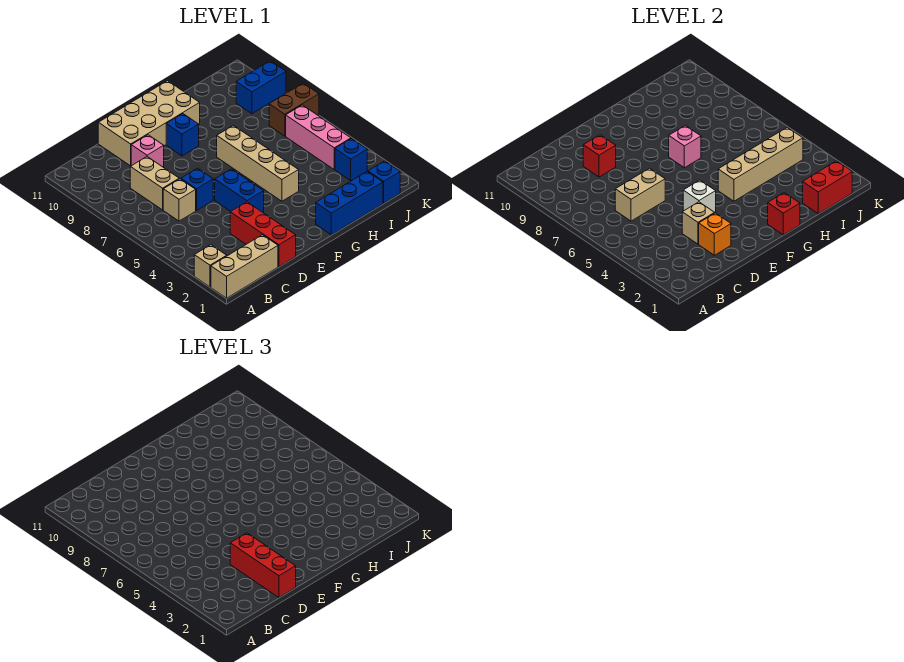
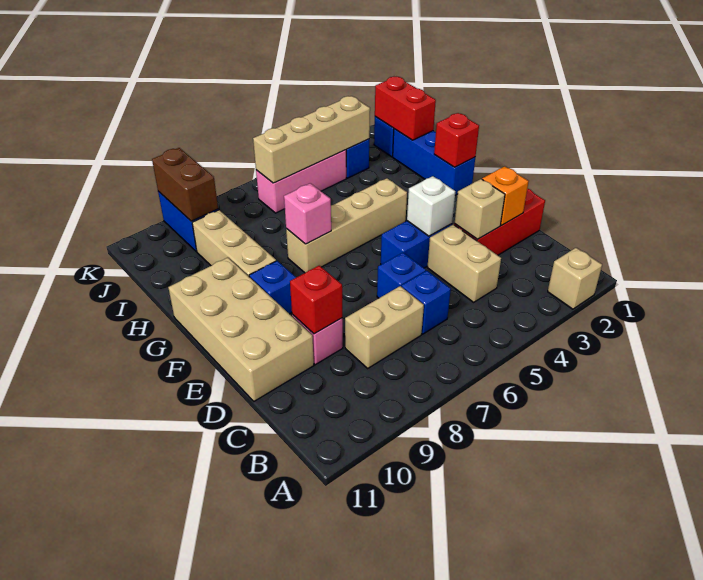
tan brick A1:C1 level 1 -> tan brick G9:I9 level 1
tan brick C6 level 1 -> blue brick C6 level 1
tan brick C6:D6 level 2 -> tan brick C4:D4 level 1
red brick D1:D3 level 3 -> none
tan brick G4:J4 level 2 -> tan brick J3:J6 level 2
brown brick J7:K7 level 1 -> brown brick J9:K9 level 2

